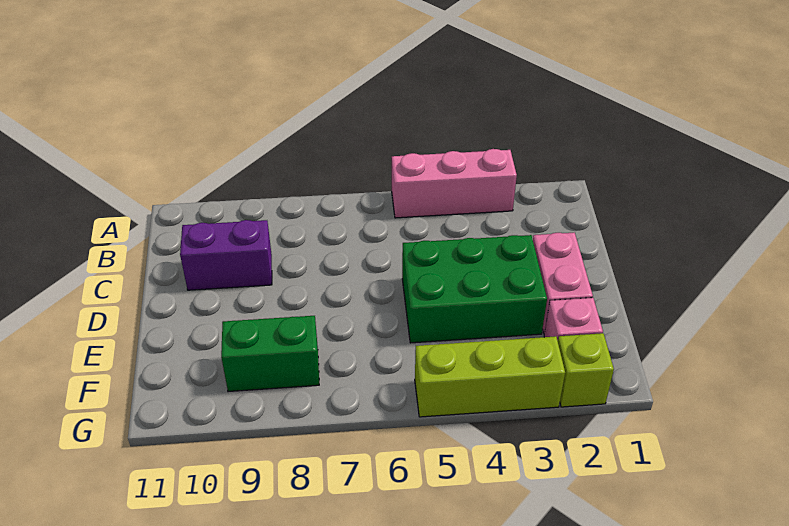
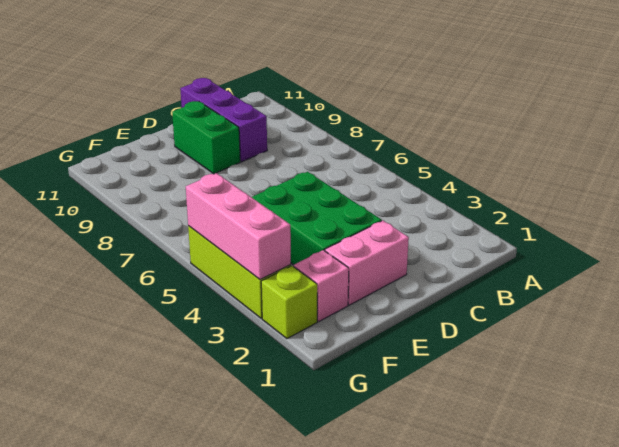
pink brick A3:A5 level 1 -> pink brick G3:G5 level 2
purple brick C9:C10 level 1 -> purple brick C9:C11 level 1
green brick F8:F9 level 1 -> green brick D9:D10 level 1

